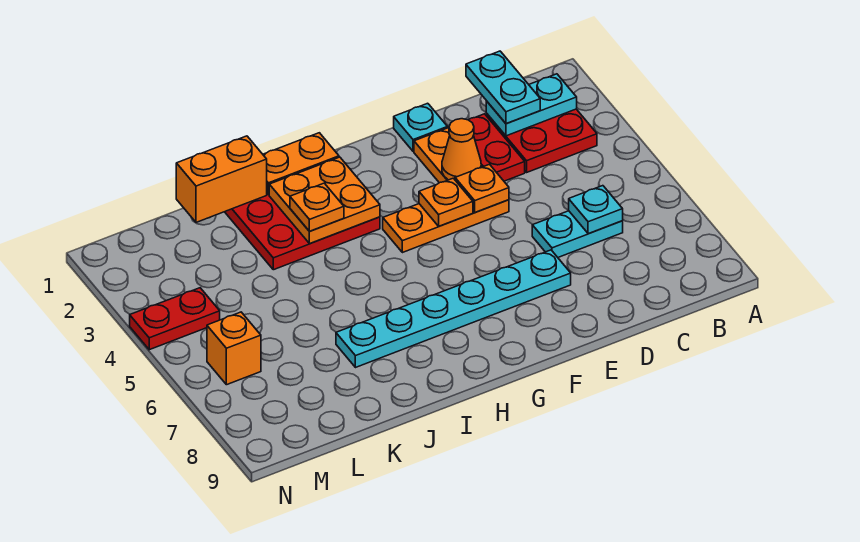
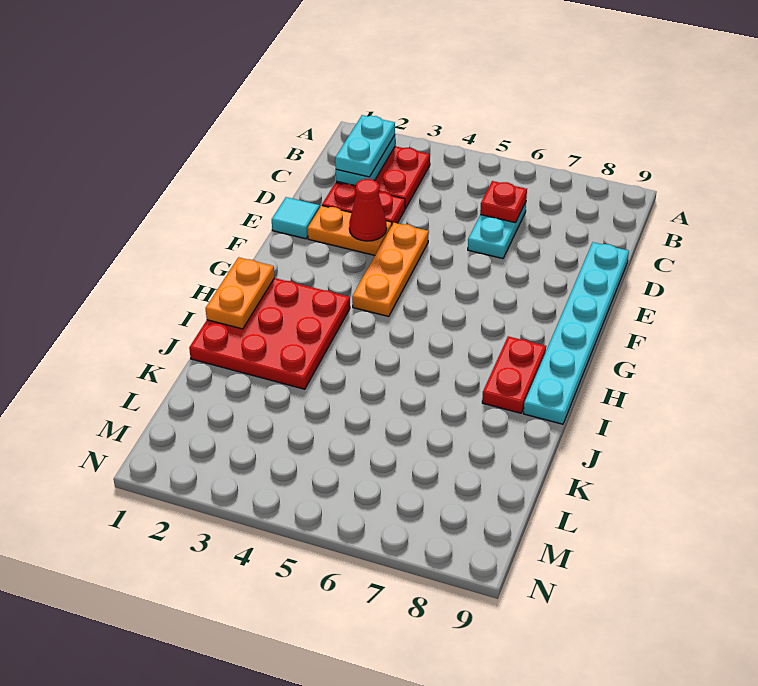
cyan plate C1:C2 level 3 -> cyan plate B2:C2 level 3
cyan plate C6 level 2 -> red plate C6 level 2
cyan plate E1 level 1 -> cyan tile E1 level 1
orange cone E3 level 2 -> red cone E3 level 2
orange plate E4 level 2 -> none
cyan plate E7:J7 level 1 -> cyan plate D9:I9 level 1
orange plate F4 level 2 -> none
orange plate H2:I3 level 2 -> none
orange plate I3 level 3 -> none
orange brick J1:K1 level 2 -> none
red plate M4:N4 level 1 -> red plate H8:I8 level 1
orange brick M6 level 1 -> none

